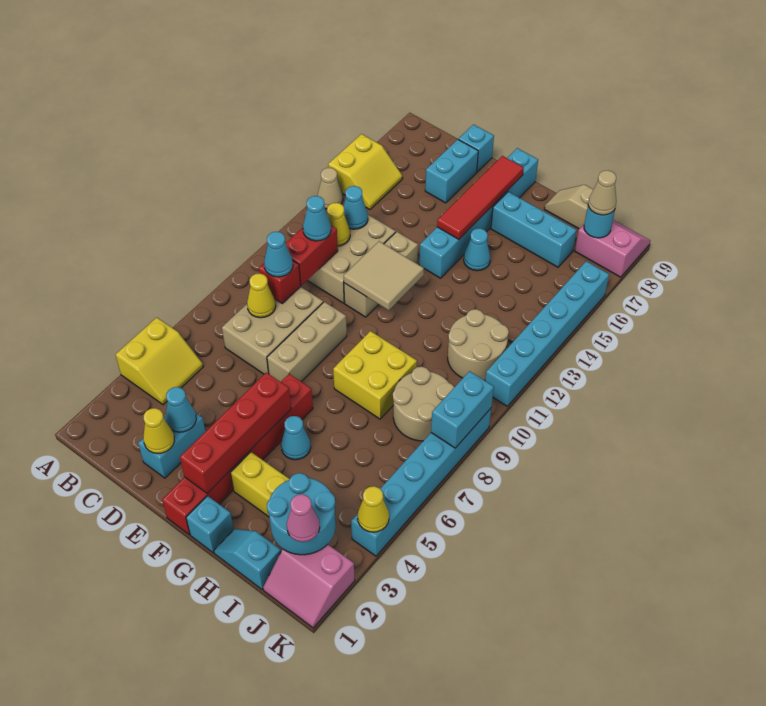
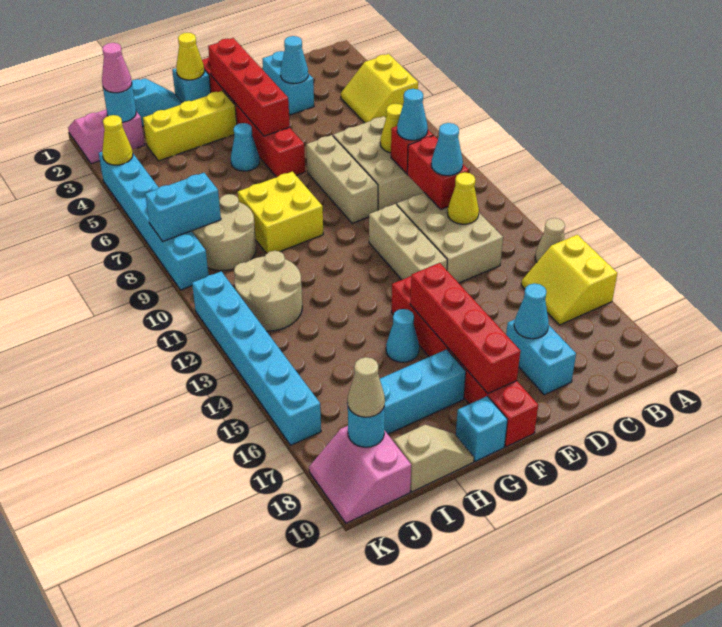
cyan cone C13 level 2 -> cyan cone D17 level 2
yellow cone D2 level 2 -> yellow cone G1 level 2
cyan brick D19 level 1 -> cyan brick G19 level 1
tan tile E11:F12 level 2 -> none
cyan brick F14:F19 level 1 -> red brick F14:F19 level 1
red tile F15:F18 level 2 -> red brick F15:F18 level 2
cyan round brick I2:J3 level 2 -> cyan round brick J2 level 2
pink slope J18:K19 level 1 top 18 -> pink slope J18:K19 level 1 top J
cyan brick K8:K9 level 2 -> cyan brick J8:K8 level 2

